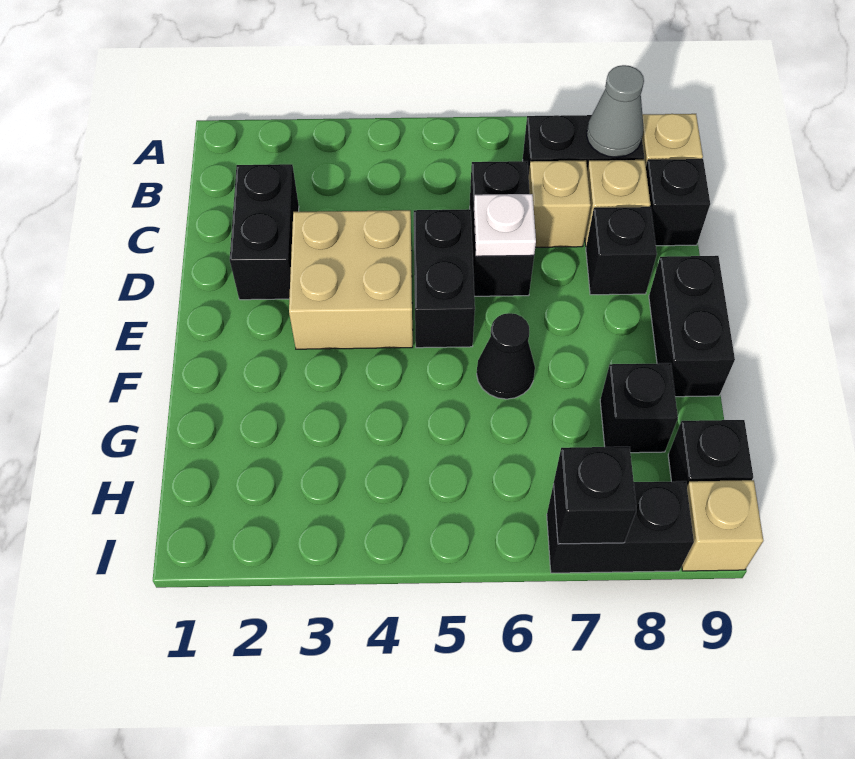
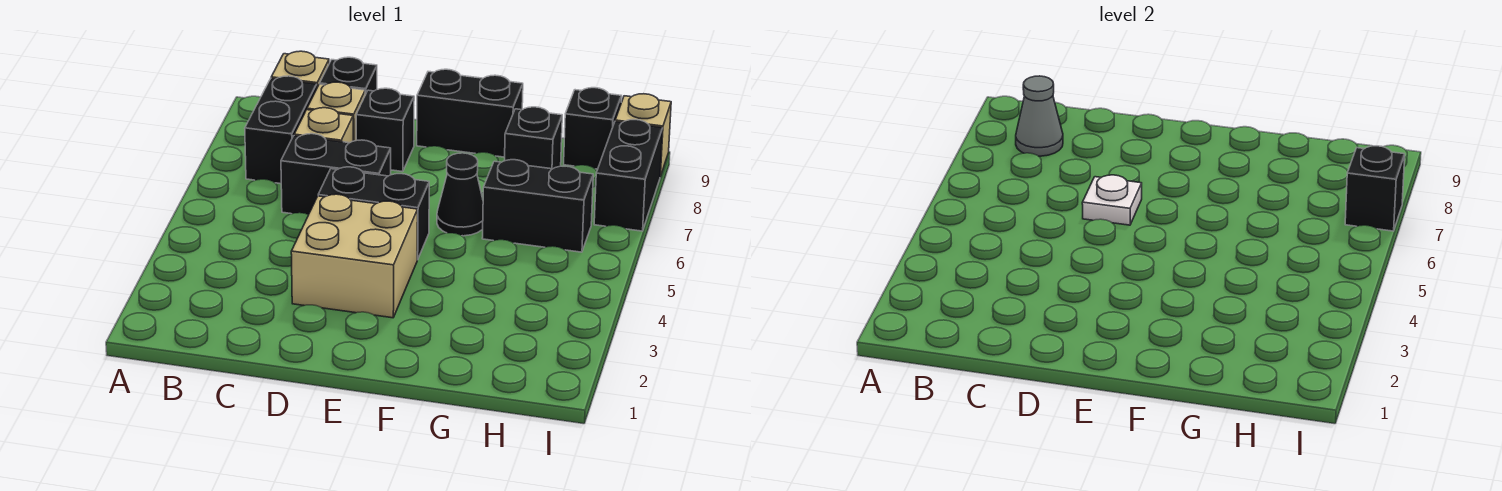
black brick C2:D2 level 1 -> black brick G6:H6 level 1

